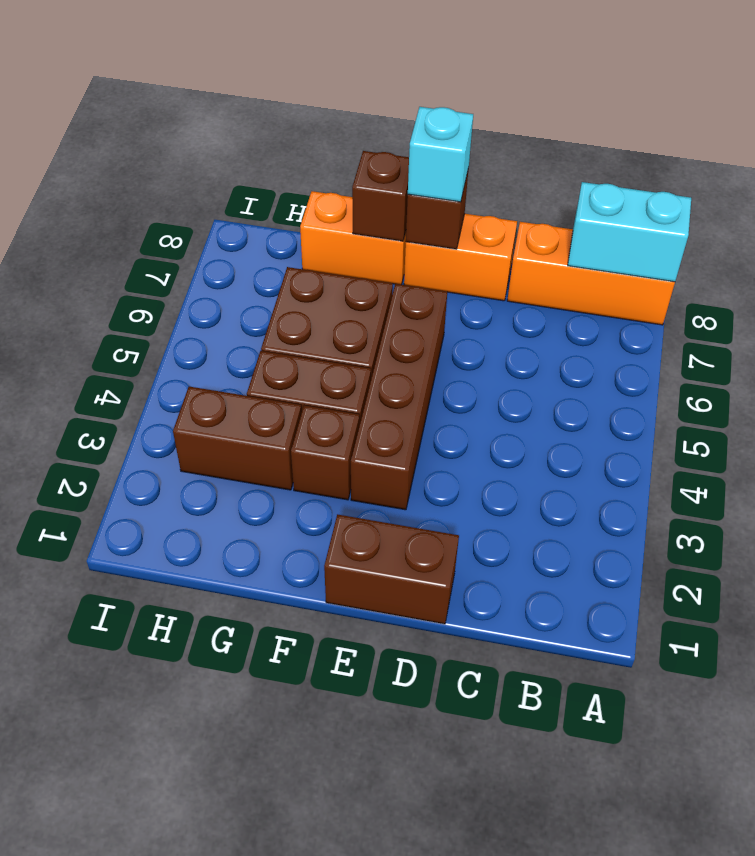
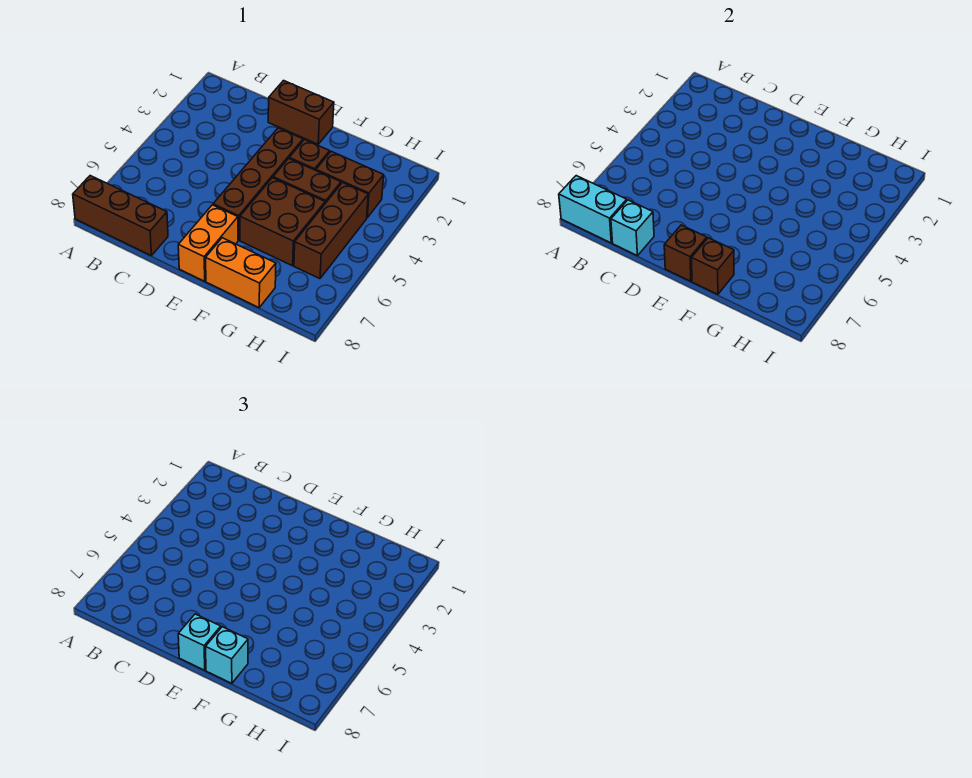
orange brick A8:C8 level 1 -> brown brick A8:C8 level 1
none -> cyan brick C8 level 2
orange brick D8:E8 level 1 -> orange brick E7:E8 level 1
none -> cyan brick F8 level 3
none -> brown brick H4:H6 level 1

